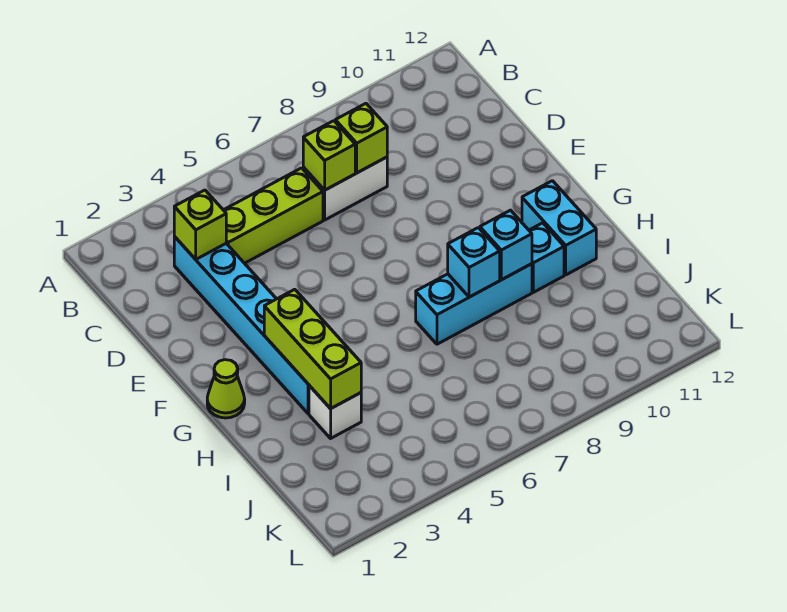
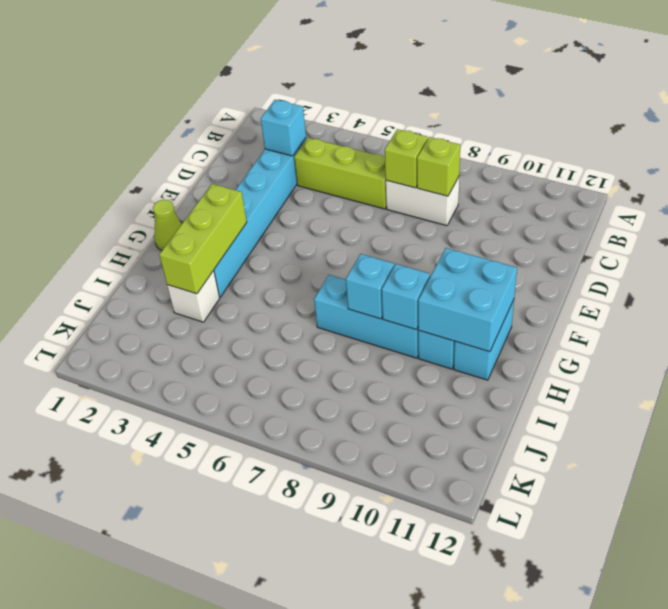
lime brick C3 level 2 -> cyan brick C3 level 2
none -> cyan brick G10:H11 level 2

